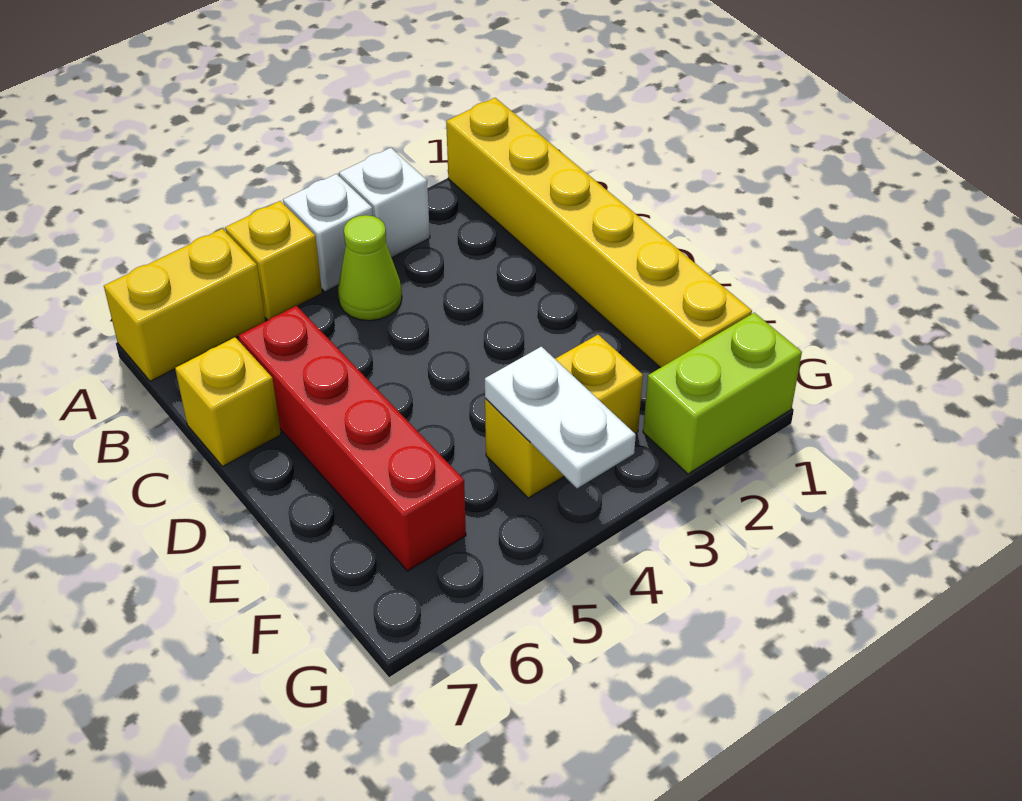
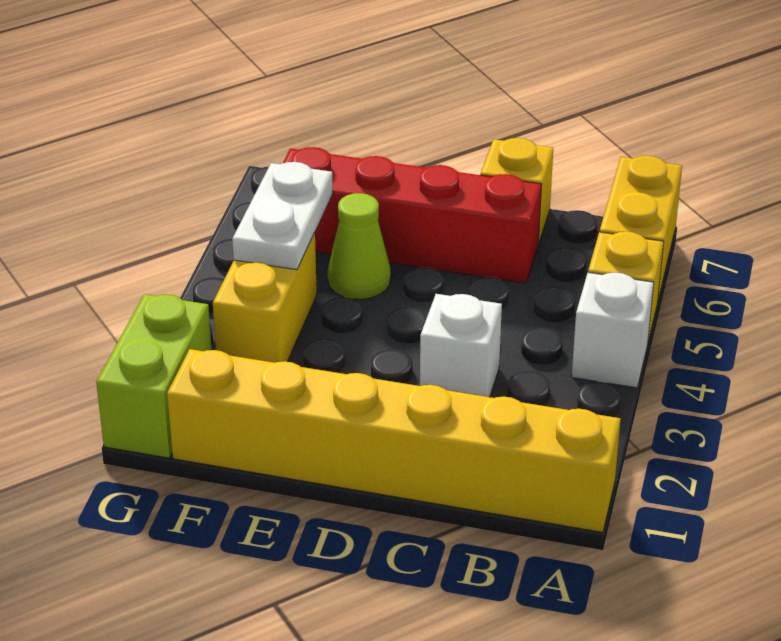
white brick A3 level 1 -> white brick C3 level 1
lime cone B4 level 1 -> lime cone E5 level 1
white plate F4:G4 level 2 -> white plate F4:F5 level 2

